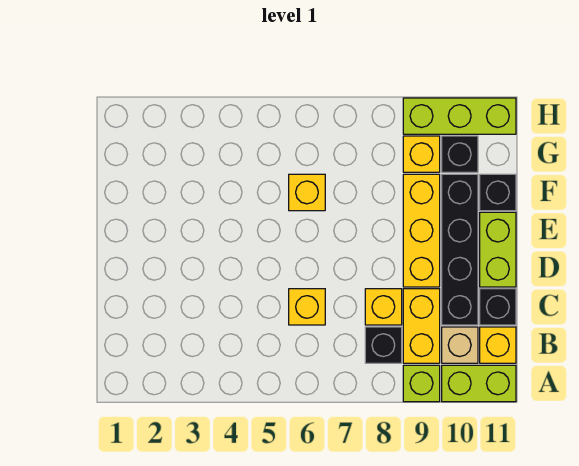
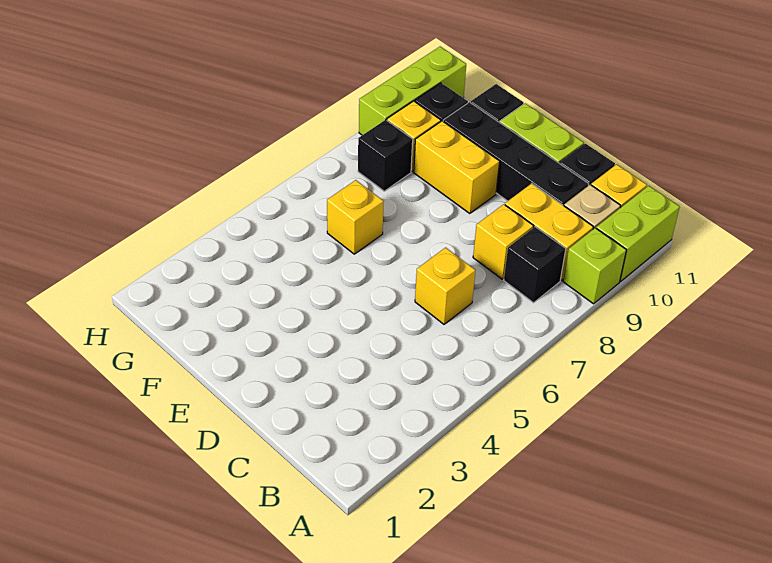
yellow brick D9:F9 level 1 -> yellow brick E9:F9 level 1
none -> black brick G8 level 1

